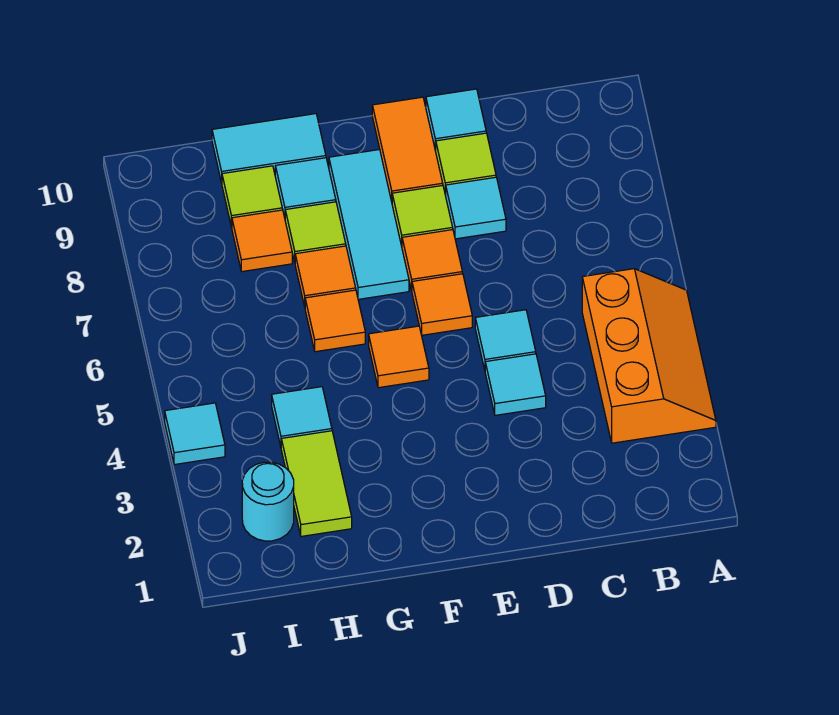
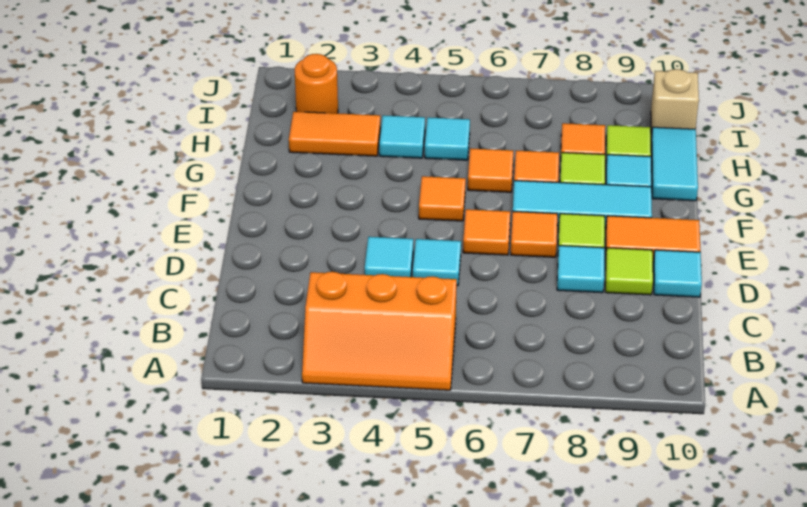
lime tile H2:H3 level 1 -> orange tile H2:H3 level 1
cyan round brick I2 level 1 -> orange round brick I2 level 1
none -> tan brick I10 level 1
cyan tile J4 level 1 -> cyan tile H5 level 1

